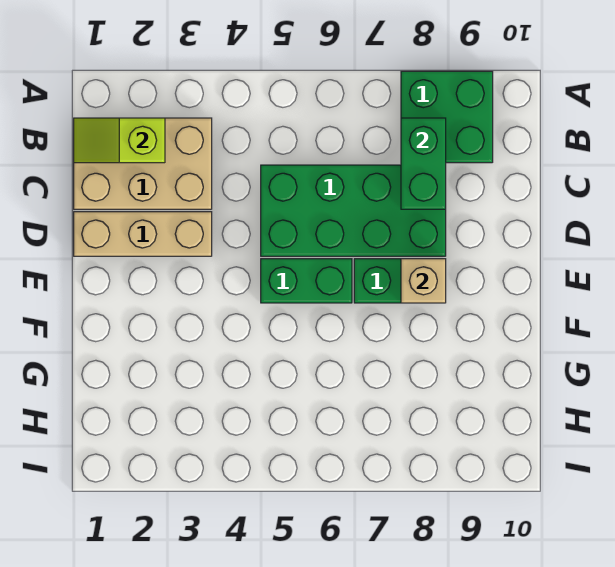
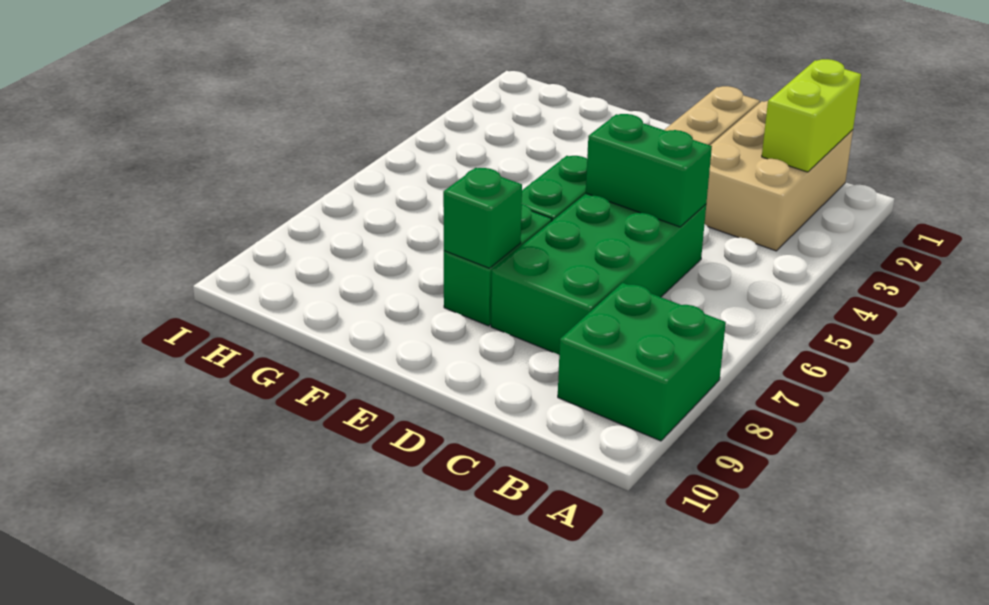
lime slope B1:B2 level 2 top 2 -> lime brick B1:B2 level 2
green brick B8:C8 level 2 -> green brick C5:D5 level 2
tan brick E8 level 2 -> green brick E8 level 2

